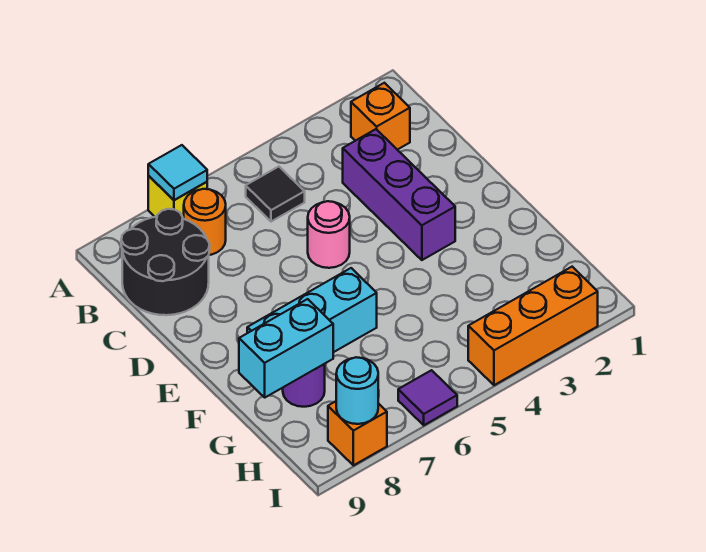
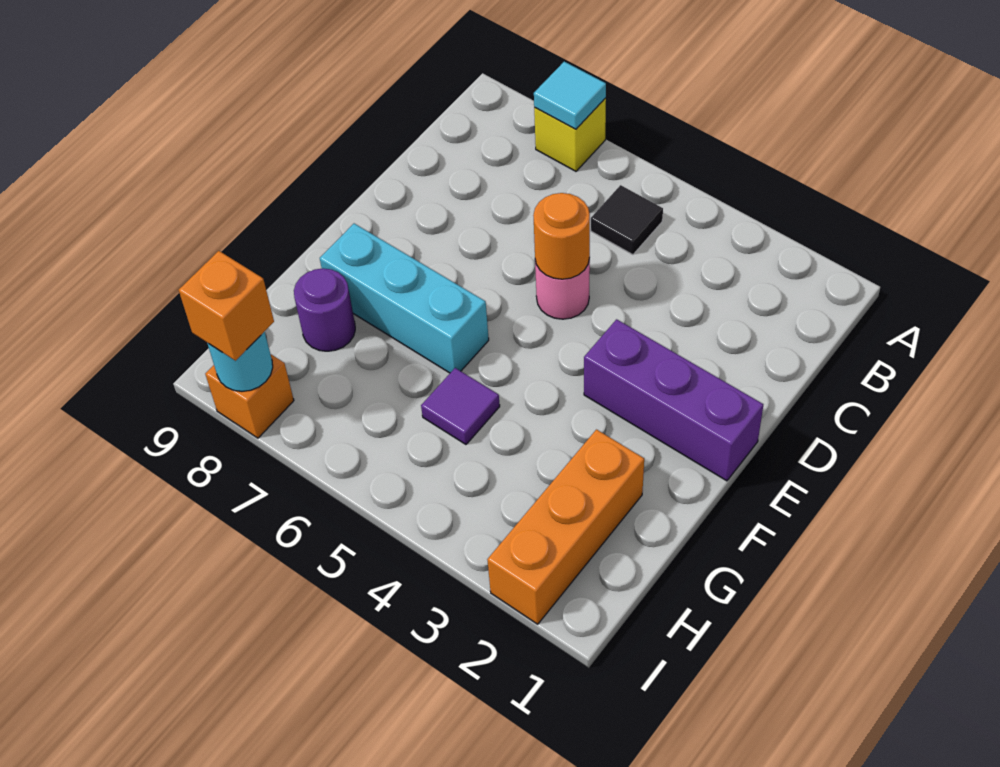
orange brick B2 level 1 -> orange brick I8 level 3
orange round brick B7 level 1 -> orange round brick D5 level 2
black round brick B8:C9 level 1 -> none
purple brick C3:E3 level 1 -> purple brick E1:E3 level 1
cyan brick G8:G9 level 2 -> none
orange brick I2:I4 level 1 -> orange brick G2:I2 level 1
purple tile I6 level 1 -> purple tile G5 level 1

